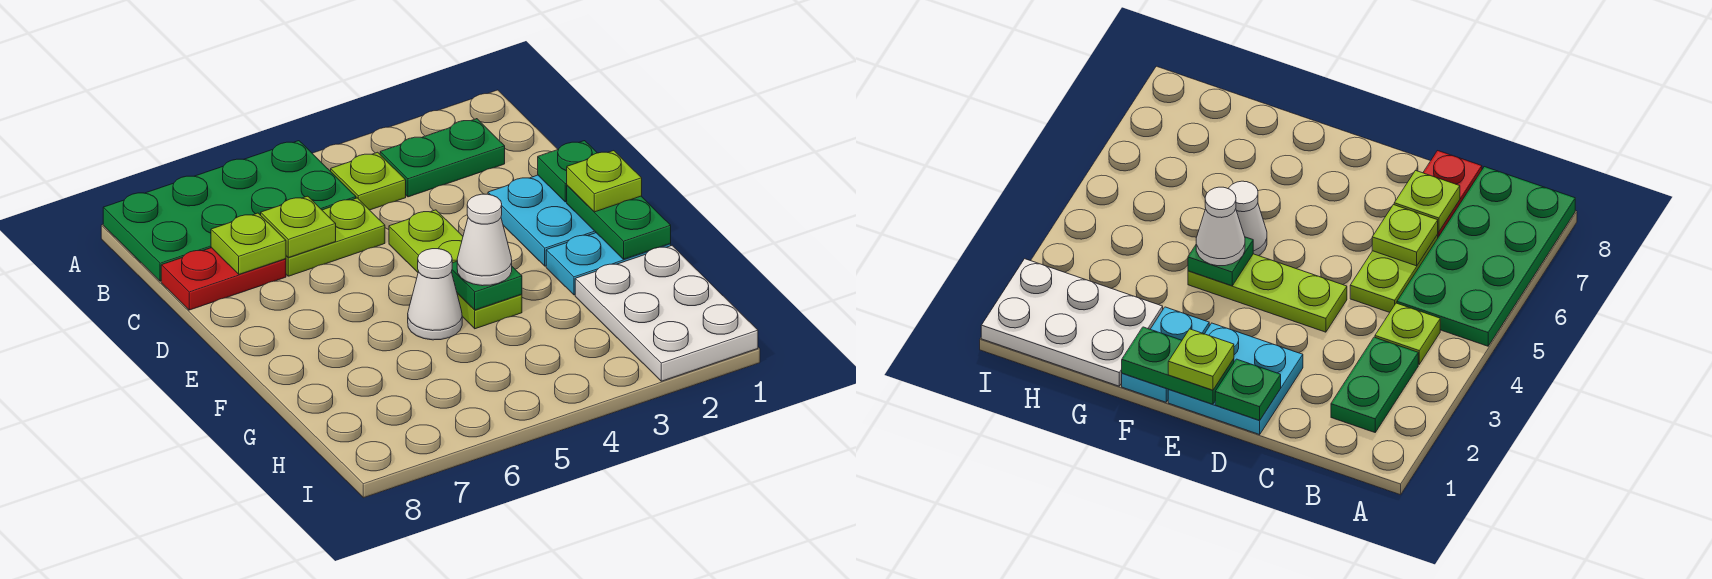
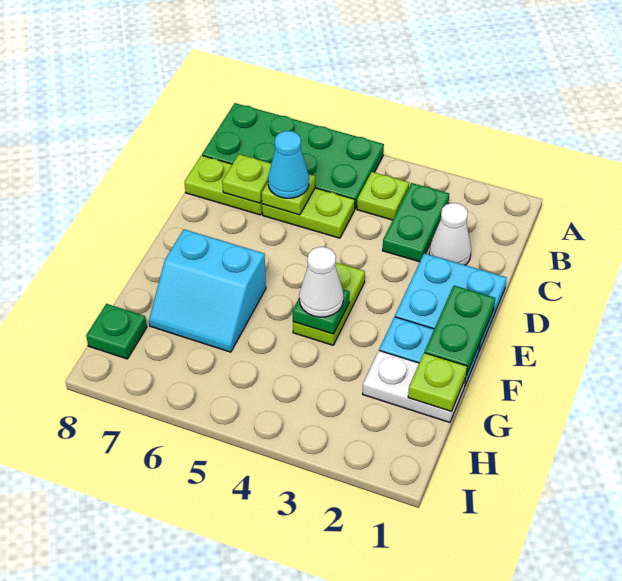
green plate B2:B3 level 1 -> green plate B3:C3 level 1
none -> cyan cone C6 level 3
red plate C7:C8 level 1 -> lime plate C7:C8 level 1
green plate D1 level 2 -> green plate H8 level 1
lime plate D4:F4 level 1 -> lime plate E4:F4 level 1
lime plate E1 level 3 -> lime plate G1 level 2
white cone F5 level 1 -> white cone C2 level 1
none -> cyan slope F6:G7 level 1 top F
white plate G1:I2 level 1 -> white plate G1:G2 level 1

